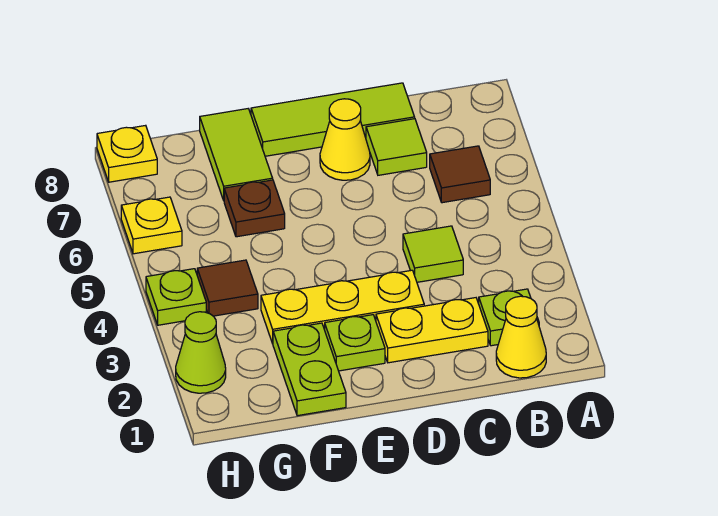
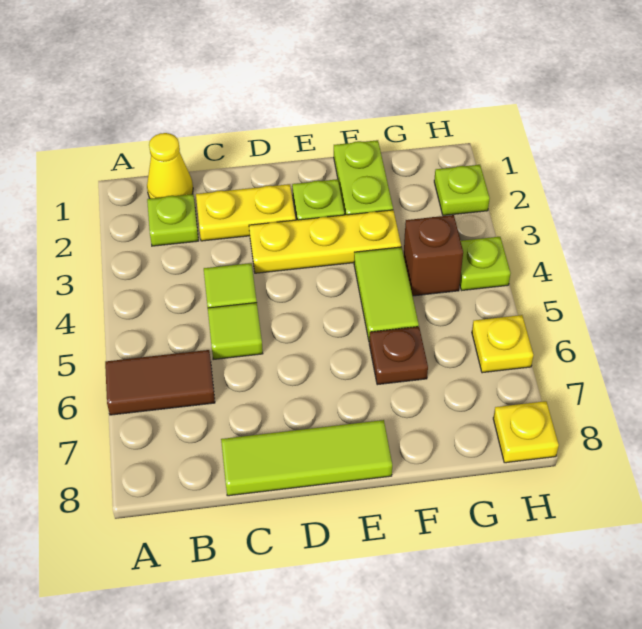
brown tile B6 level 1 -> brown tile A6:B6 level 1
lime tile C7 level 1 -> lime tile C5 level 1
yellow cone D7 level 1 -> none
lime tile F7:F8 level 1 -> lime tile F4:F5 level 1
brown tile G4 level 1 -> brown brick G4 level 1
lime cone H2 level 1 -> lime plate H2 level 1

